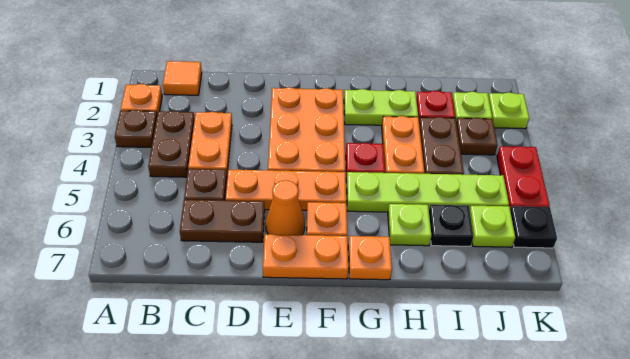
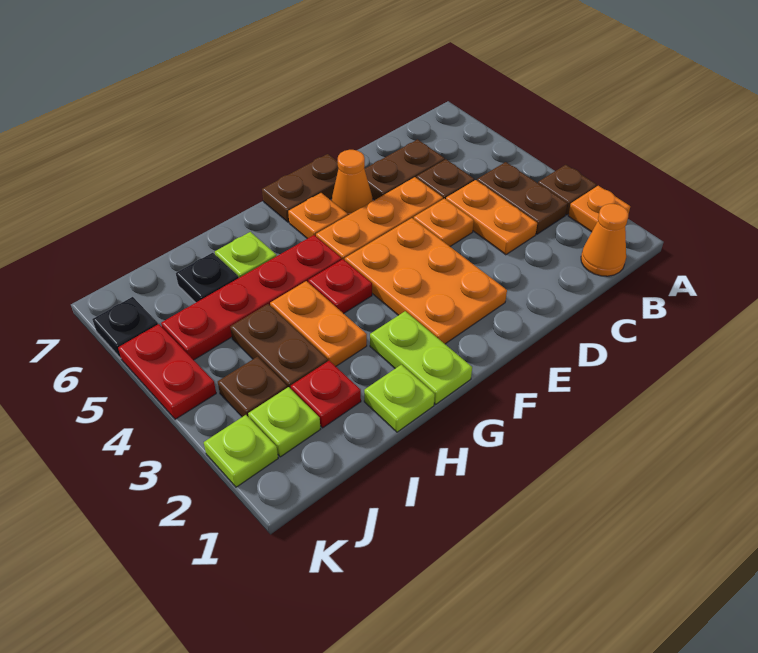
orange tile B1 level 1 -> orange cone B1 level 1
orange plate E7:F7 level 1 -> brown plate E7:F7 level 1
lime plate G2:H2 level 1 -> lime plate G1:G2 level 1
lime plate G5:J5 level 1 -> red plate G5:J5 level 1
orange plate G7 level 1 -> orange plate D4 level 1
lime plate J6 level 1 -> lime plate H1 level 1

